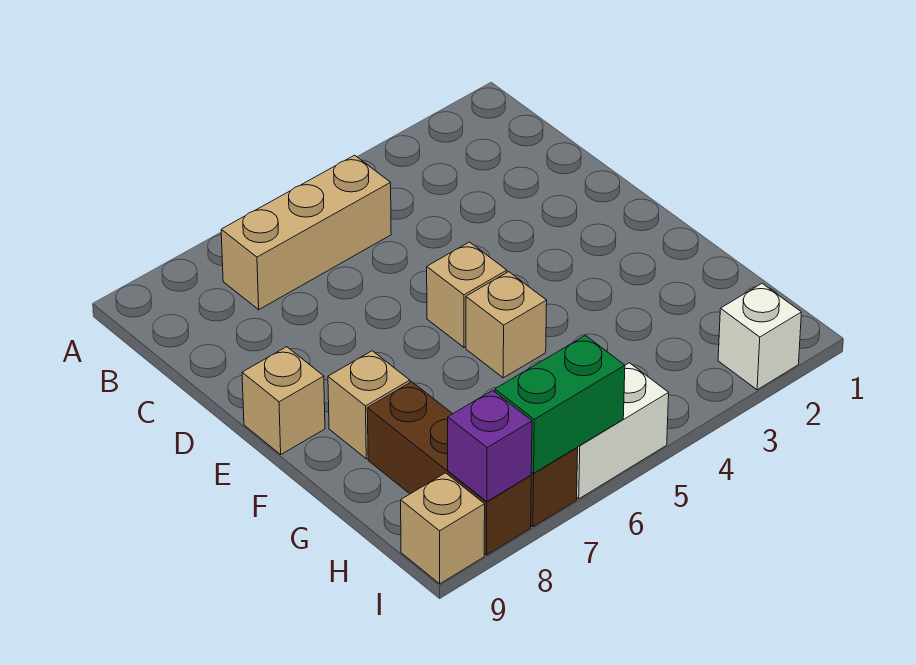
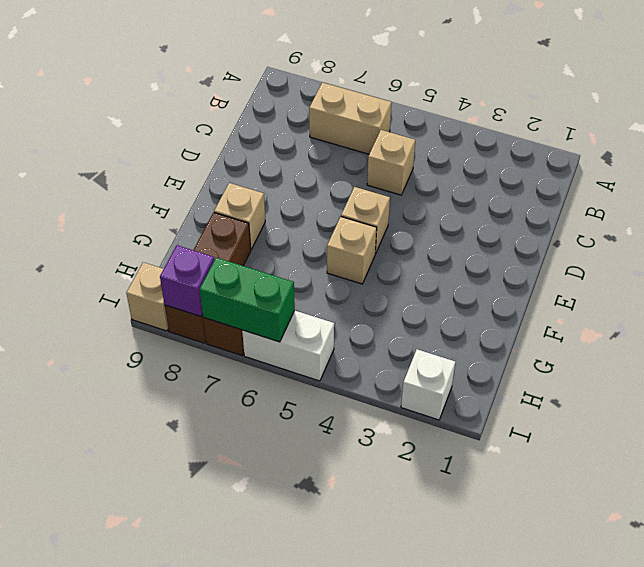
tan brick B5:B7 level 1 -> tan brick B6:B7 level 1
tan brick E9 level 1 -> tan brick C5 level 1

